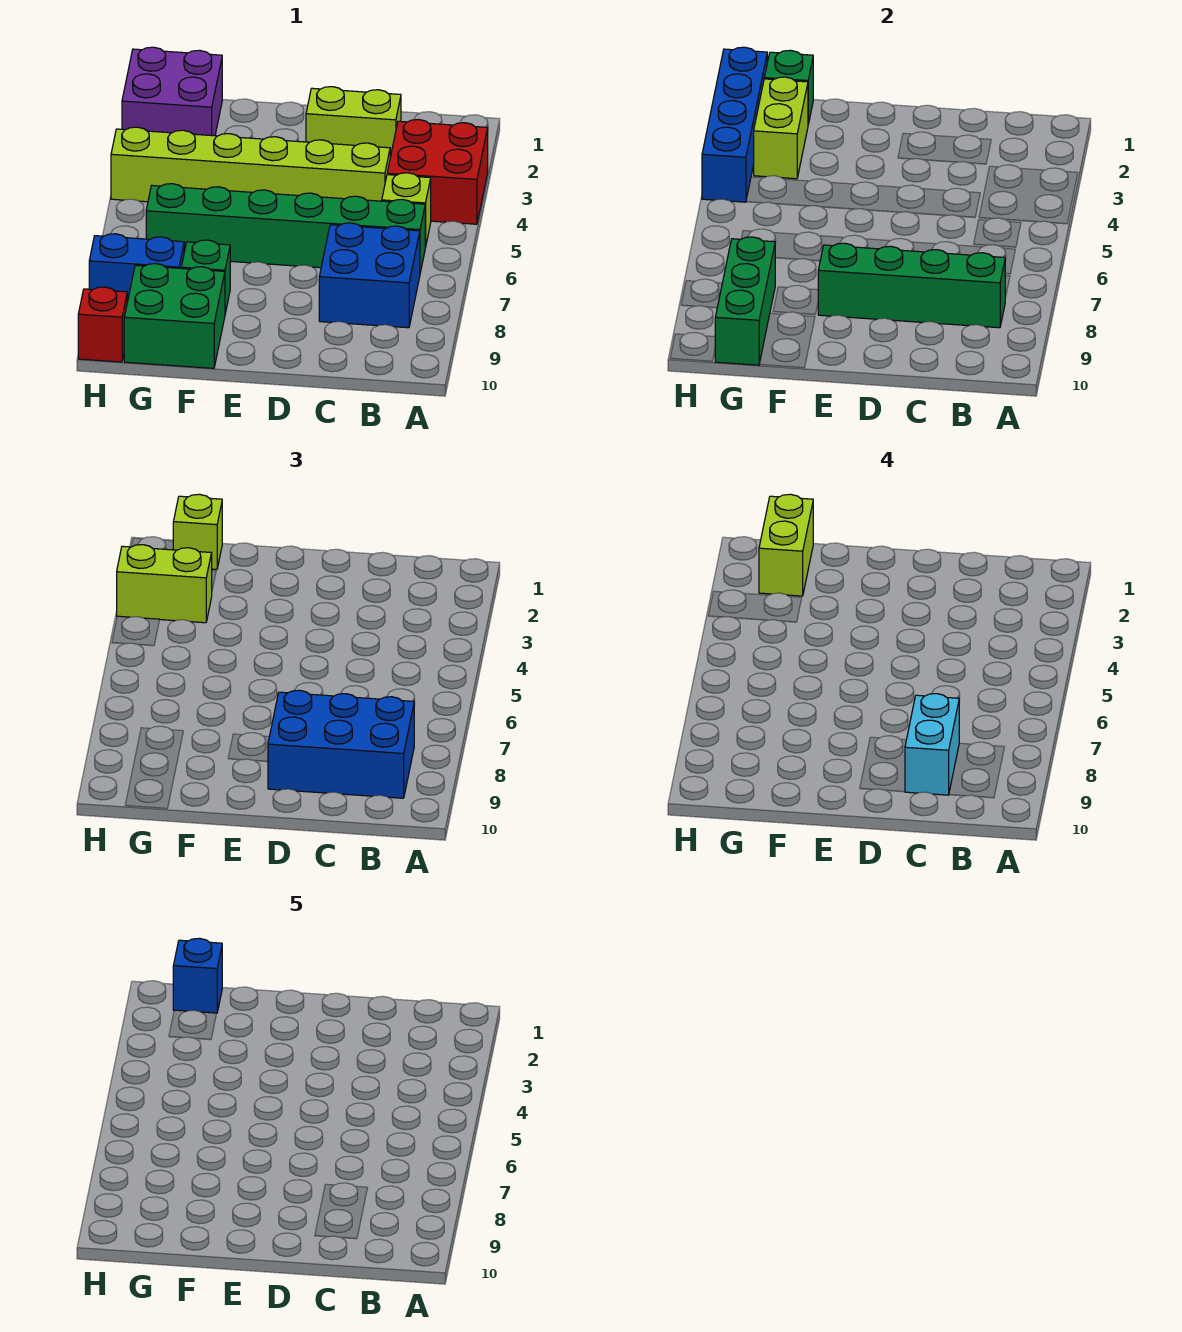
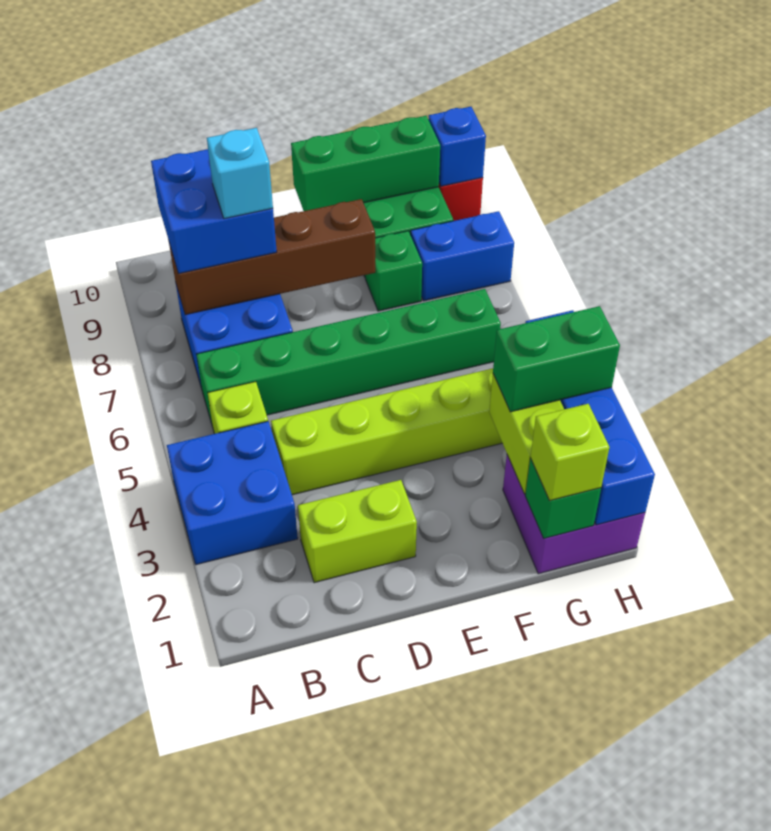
red brick A3:B4 level 1 -> blue brick A3:B4 level 1
green brick B8:E8 level 2 -> brown brick B8:E8 level 2
blue brick B8:D9 level 3 -> blue brick B8:C9 level 3
cyan brick C8:C9 level 4 -> cyan brick C8 level 4
lime brick G1:G2 level 4 -> none
blue brick G1 level 5 -> blue brick H10 level 2
lime brick G3:H3 level 3 -> green brick G3:H3 level 3
green brick G8:G10 level 2 -> green brick E10:G10 level 2

